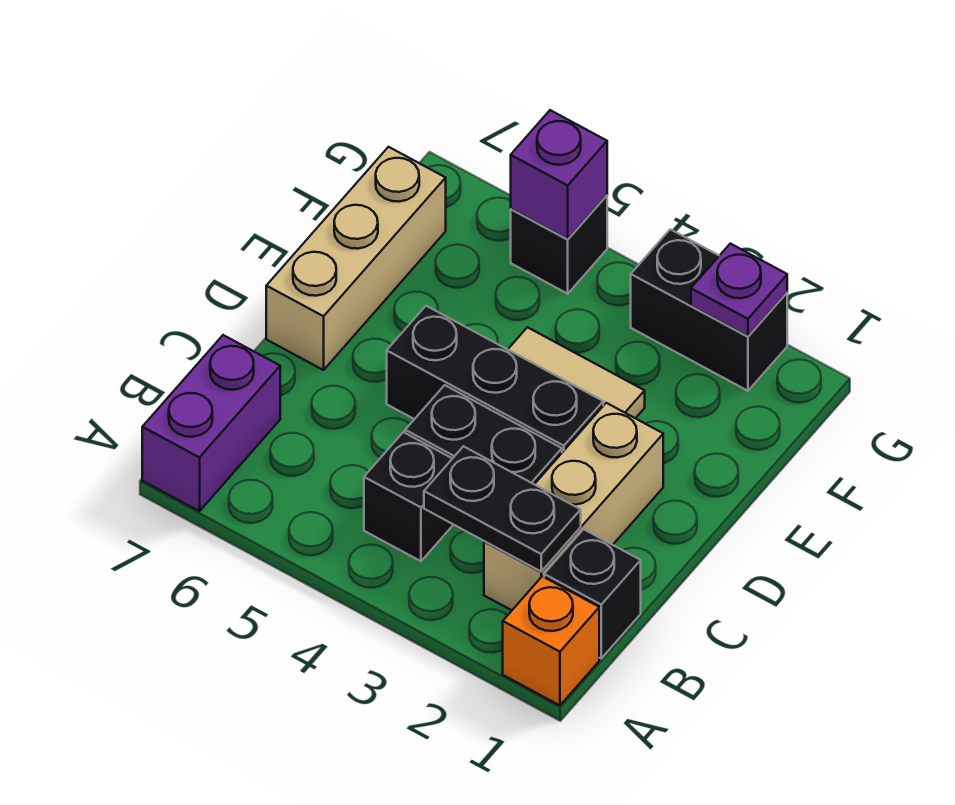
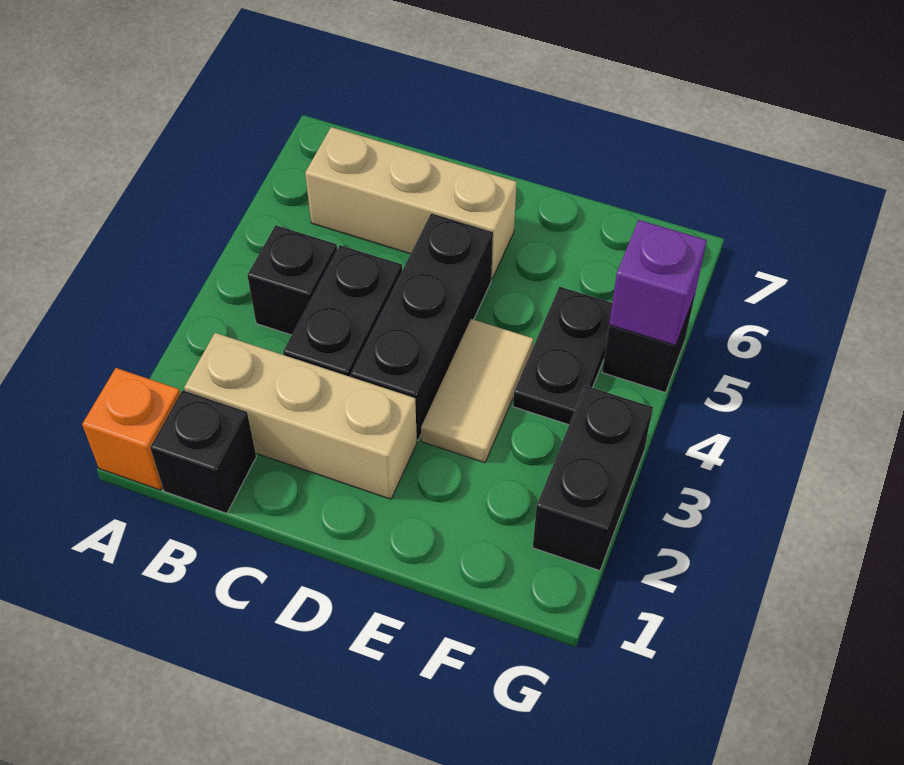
purple brick A7:B7 level 1 -> none
black plate B2:B3 level 2 -> black plate F4:F5 level 1
tan brick D7:F7 level 1 -> tan brick B6:D6 level 1
purple plate G2 level 2 -> none

